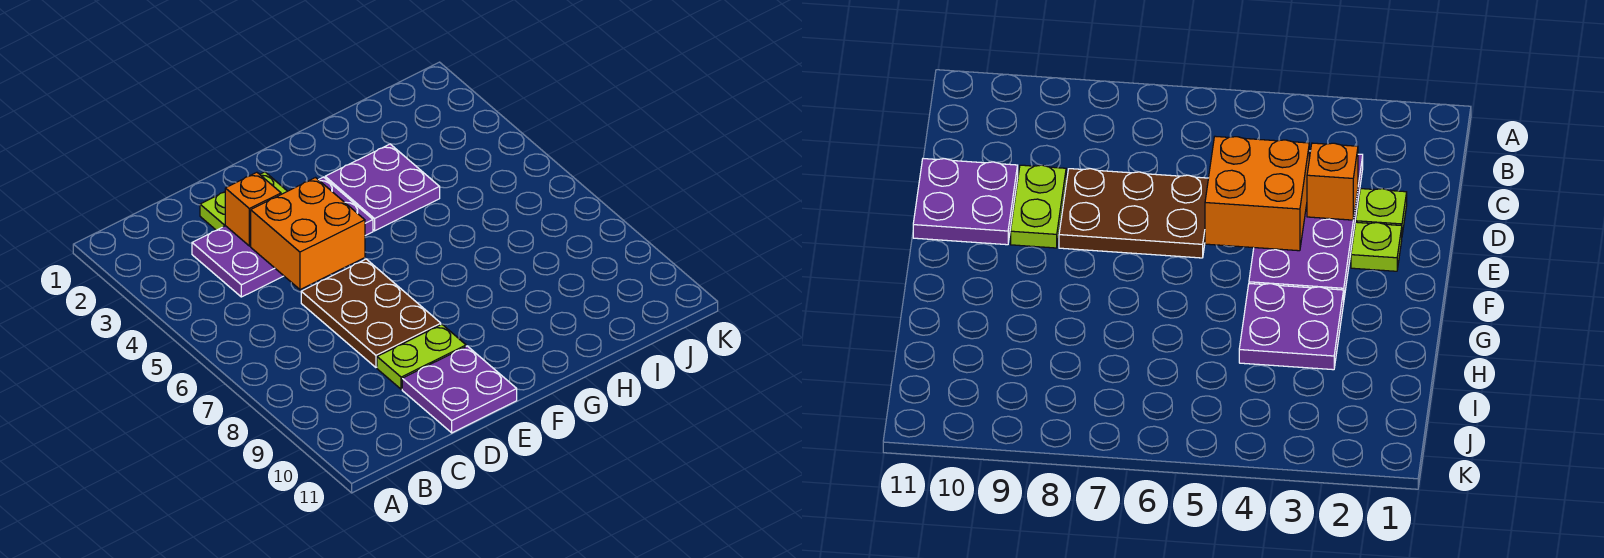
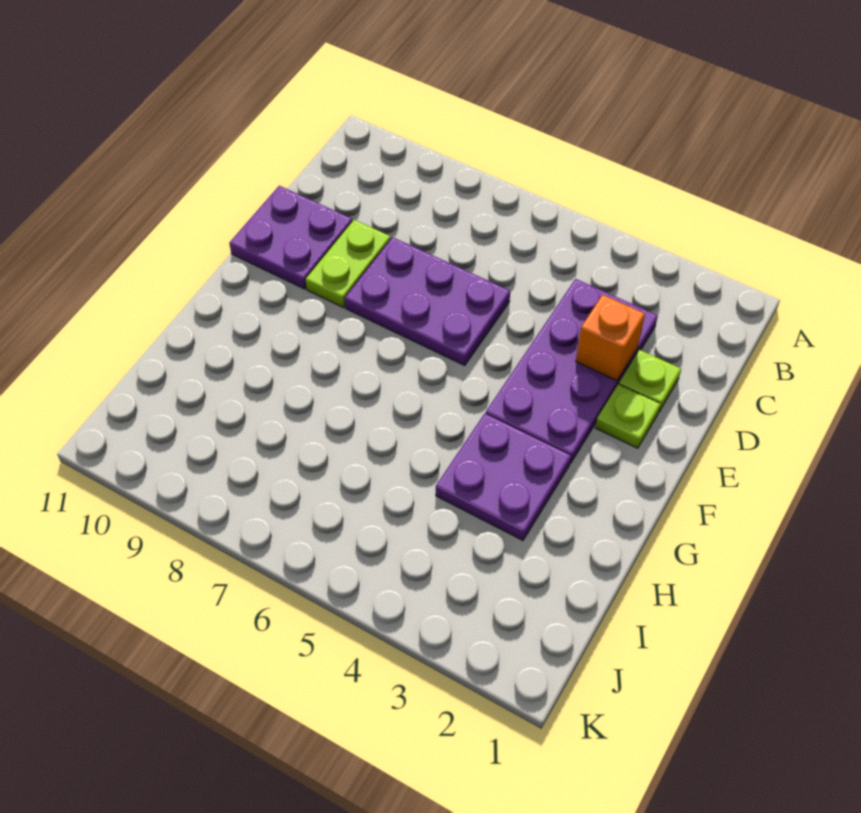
orange brick D4:E5 level 2 -> none
brown plate D6:E8 level 1 -> purple plate D6:E8 level 1

